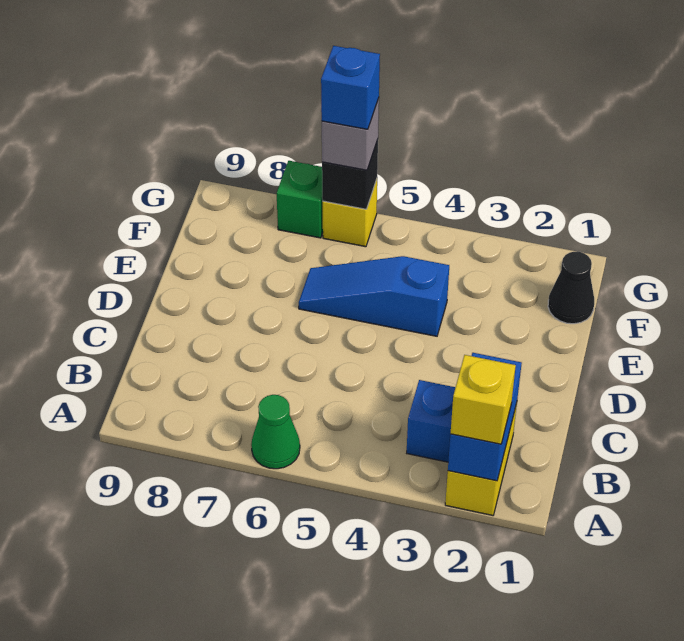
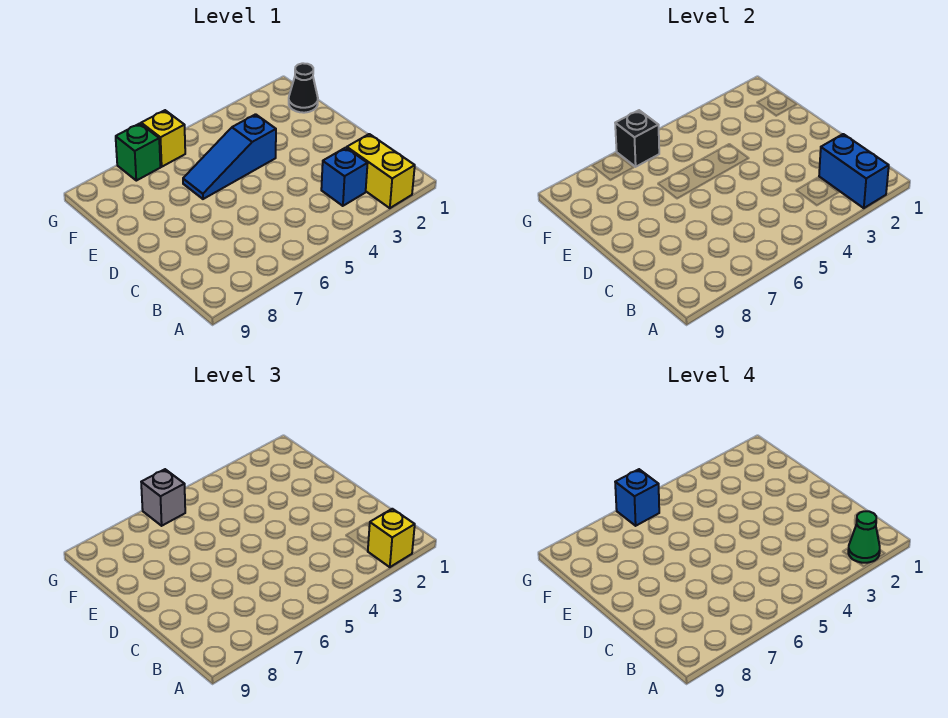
green cone A6 level 1 -> green cone A2 level 4

